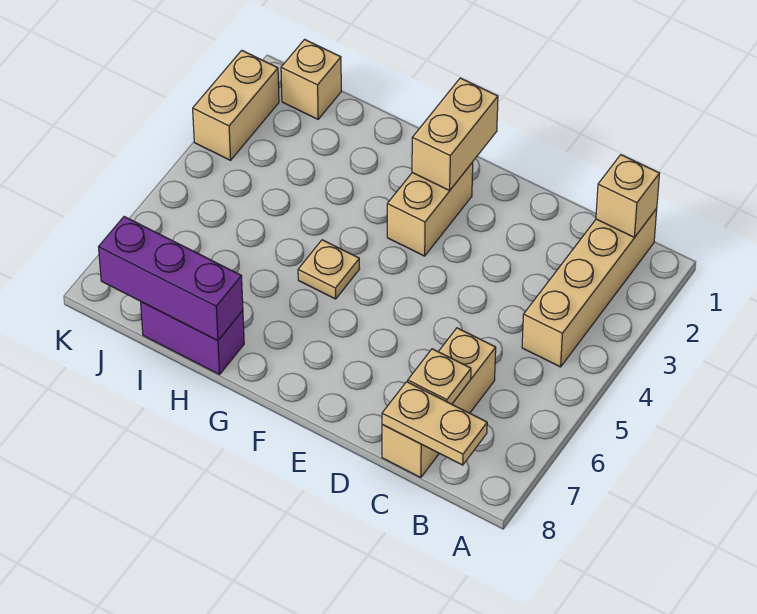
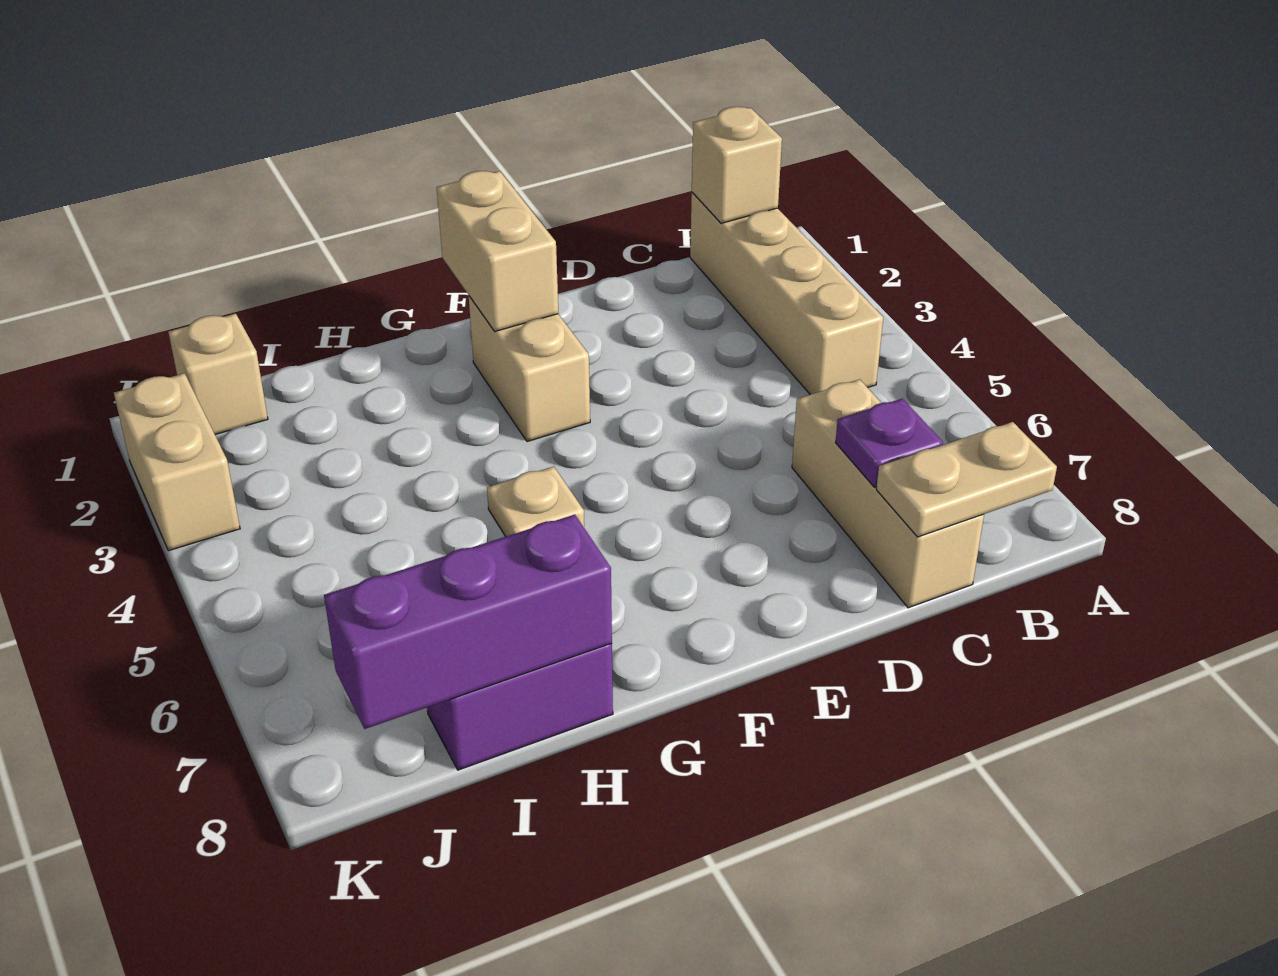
tan plate C7 level 2 -> purple plate C7 level 2

